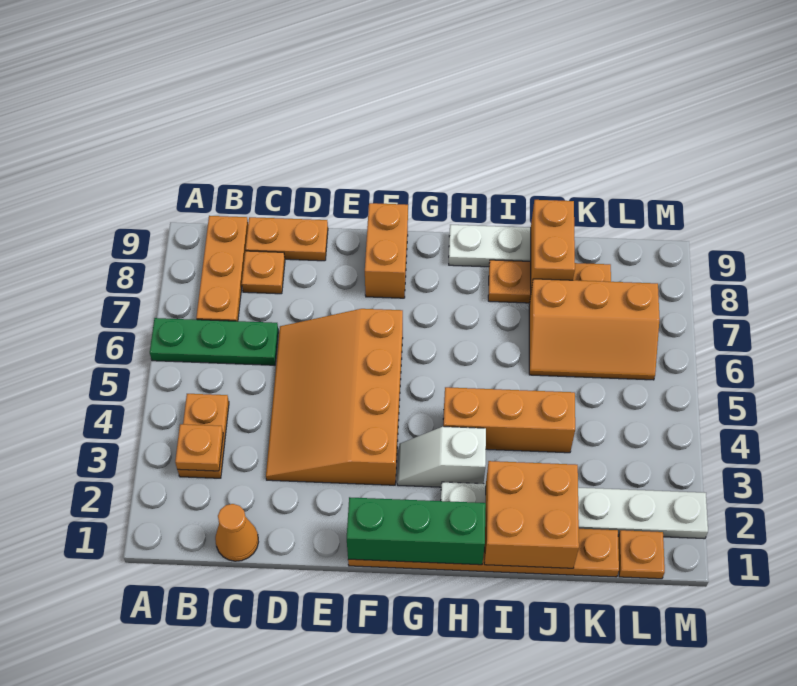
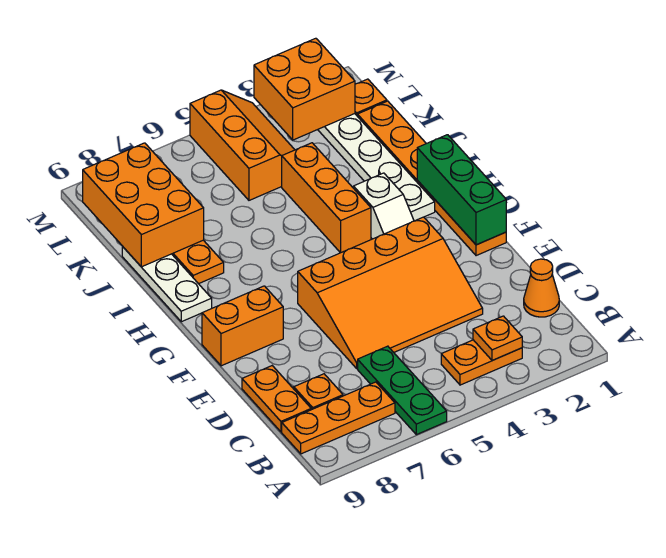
orange brick I1:J2 level 2 -> orange brick L2:M3 level 2
orange slope J6:L7 level 1 top 7 -> orange slope K4:M5 level 1 top 5
orange brick J8:J9 level 2 -> orange brick J8:L9 level 2

